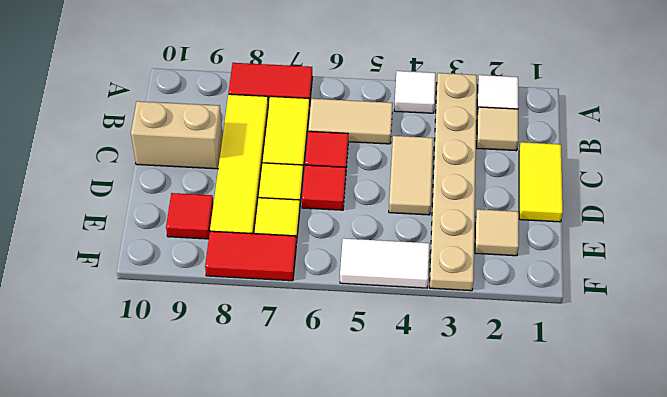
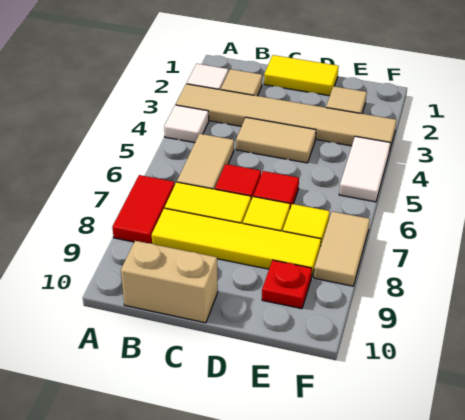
tan plate A3:F3 level 1 -> tan tile A3:F3 level 1
tan brick C9:C10 level 1 -> tan brick B10:C10 level 1
red tile E9 level 1 -> red plate E9 level 1
red tile F7:F8 level 1 -> tan tile F7:F8 level 1

